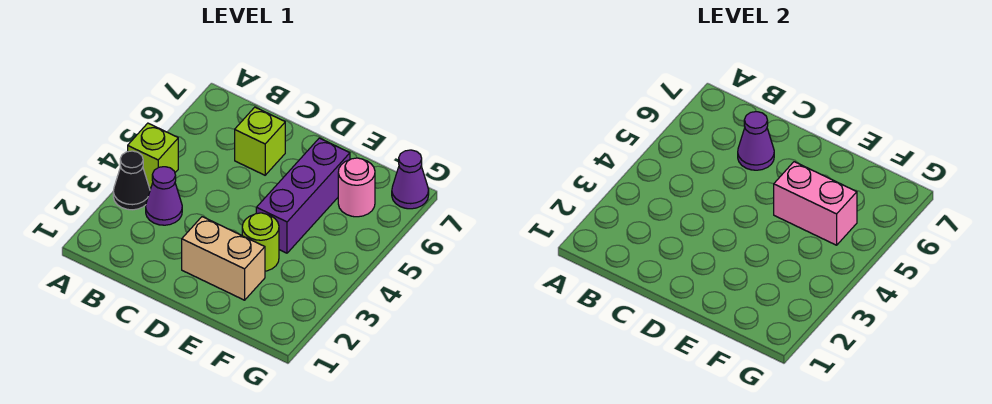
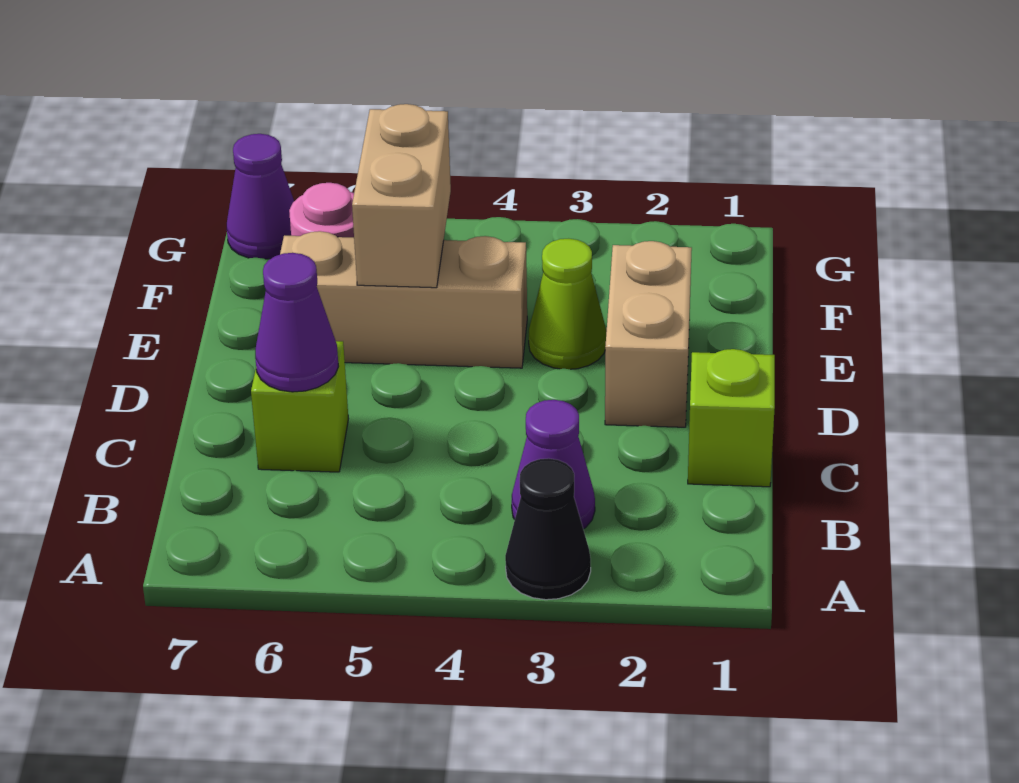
lime brick A4 level 1 -> lime brick C1 level 1
lime round brick E3 level 1 -> lime cone E3 level 1
purple brick E4:E6 level 1 -> tan brick E4:E6 level 1
pink brick E5:F5 level 2 -> tan brick E5:F5 level 2

